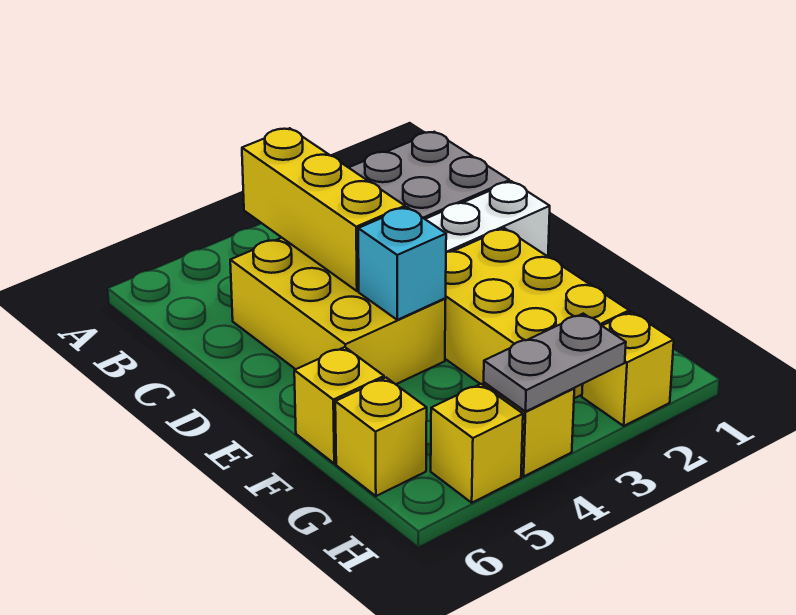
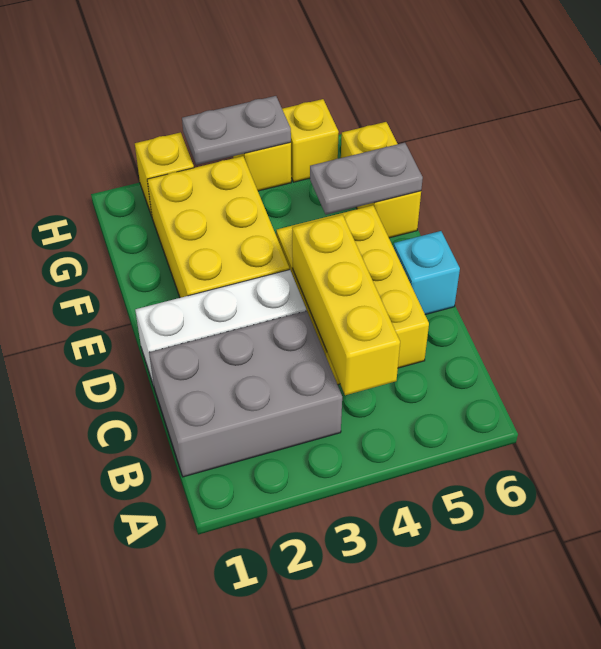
cyan brick E4 level 2 -> cyan brick D6 level 1
none -> grey plate F5:F6 level 2

